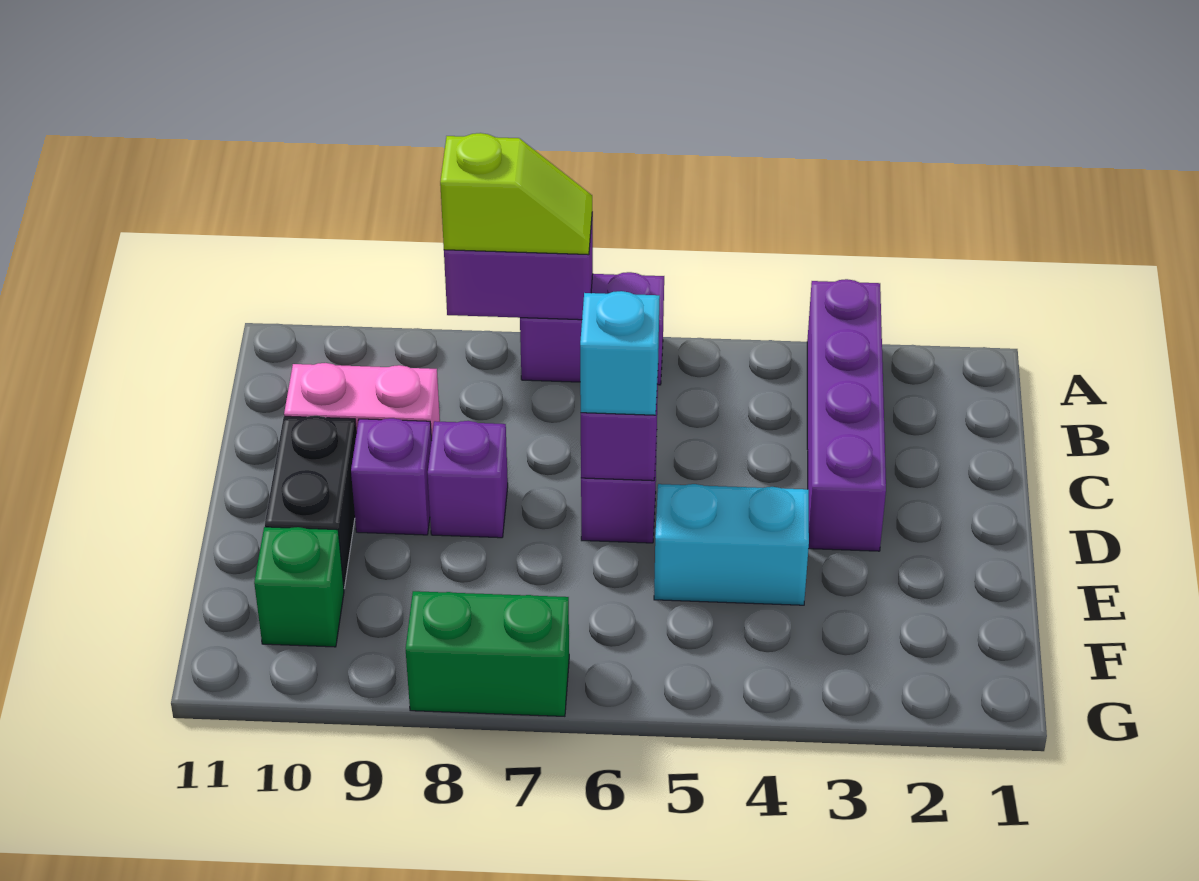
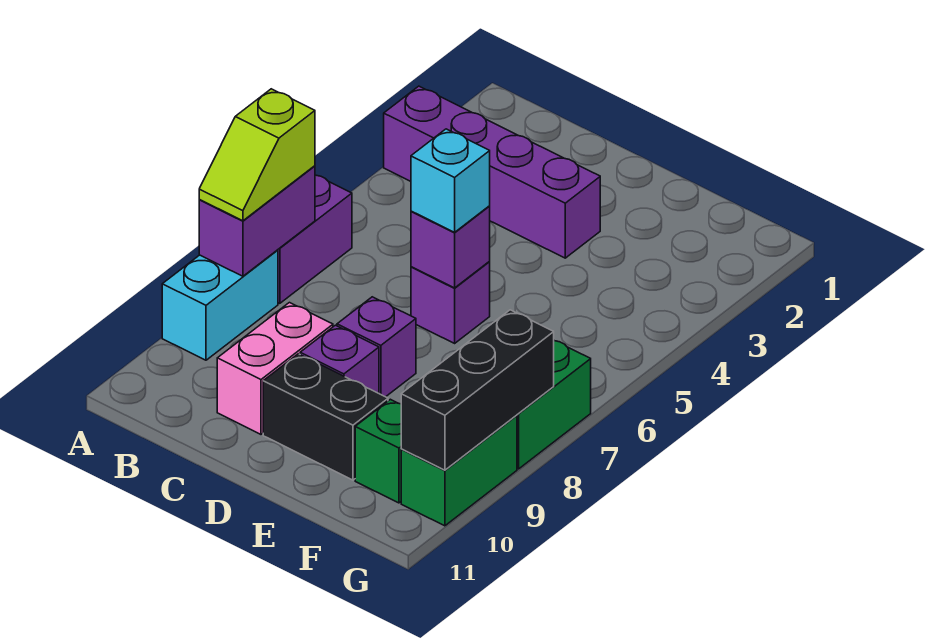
lime slope A7:A8 level 3 top 8 -> lime slope A7:A8 level 3 top 7
cyan brick E4:E5 level 1 -> cyan brick A8:A9 level 1
none -> black brick G8:G10 level 2
none -> green brick G9:G10 level 1

